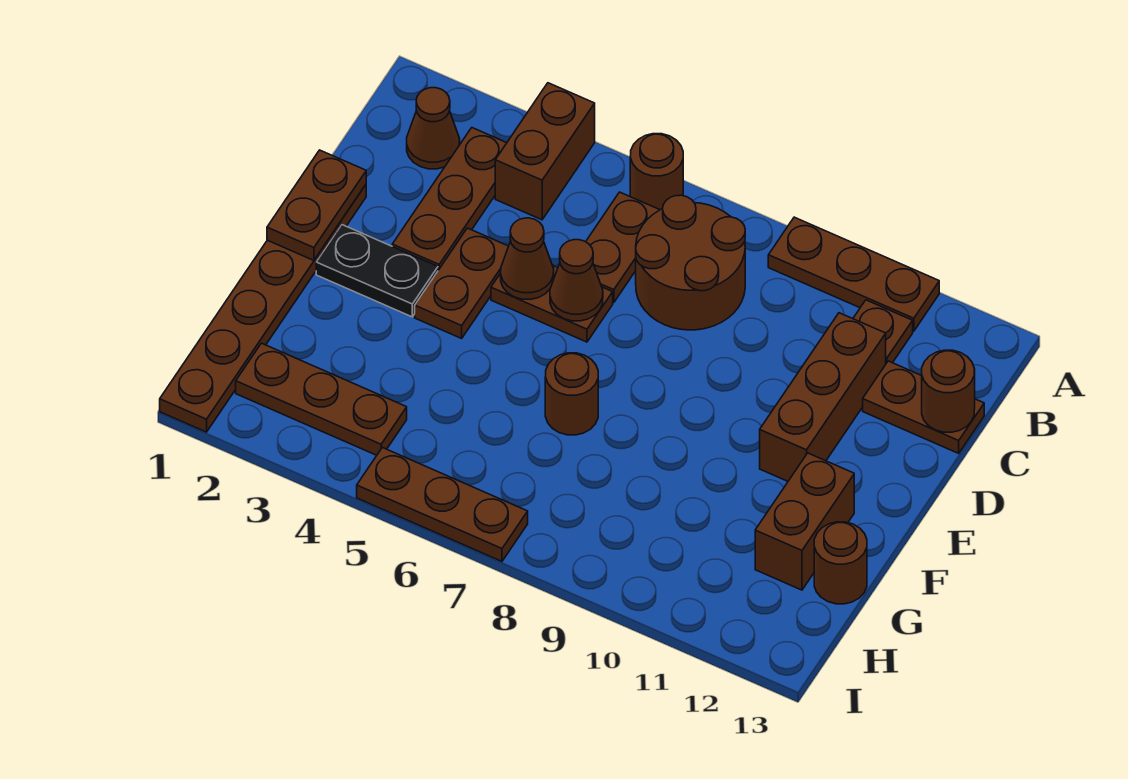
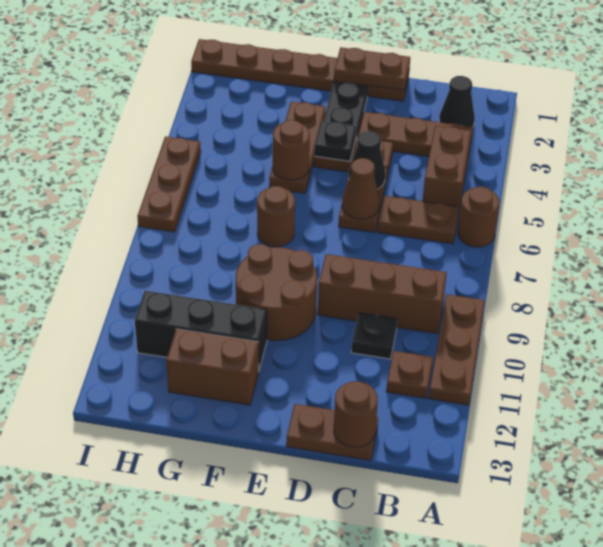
brown brick A4:B4 level 1 -> brown brick B4:B5 level 1
brown cone B2 level 1 -> black cone B2 level 1
brown round brick B7:C8 level 1 -> brown round brick E9:F10 level 1
none -> black plate C10 level 1
brown brick C11:E11 level 1 -> brown brick B9:D9 level 1
brown plate C12:C13 level 1 -> brown plate C13:D13 level 1
brown cone D5 level 2 -> black cone D5 level 2
none -> black plate E4 level 2
none -> black brick F11:H11 level 1
brown round brick G13 level 1 -> brown round brick F5 level 2
brown plate H2:H4 level 1 -> brown plate F3:F5 level 1

